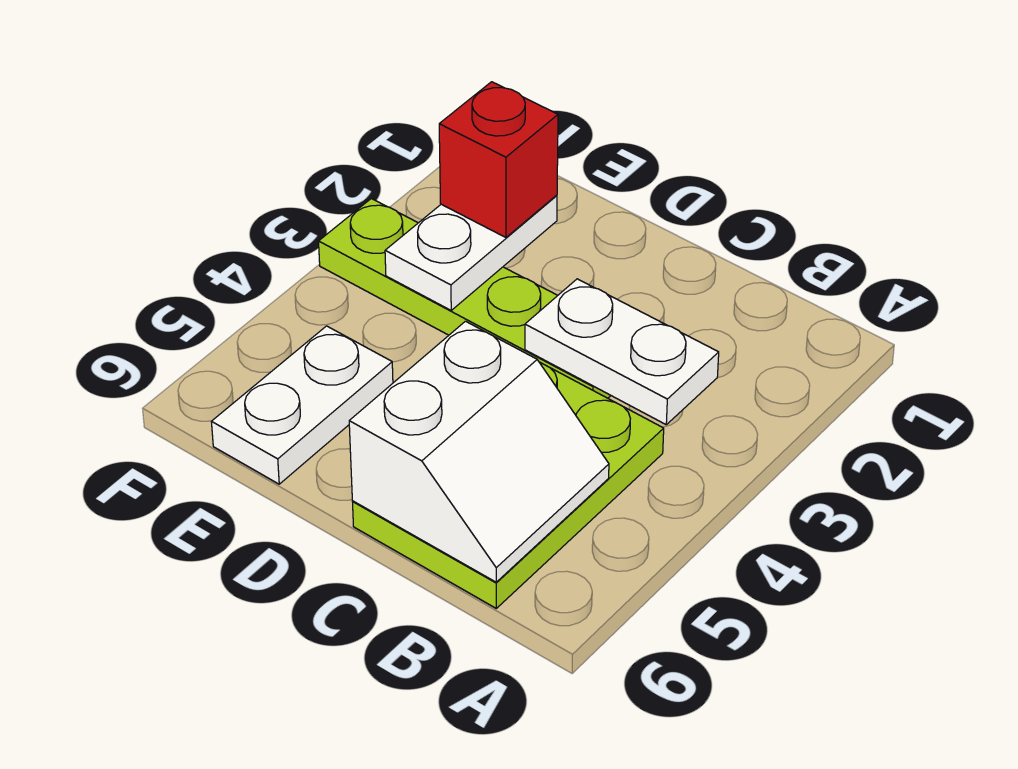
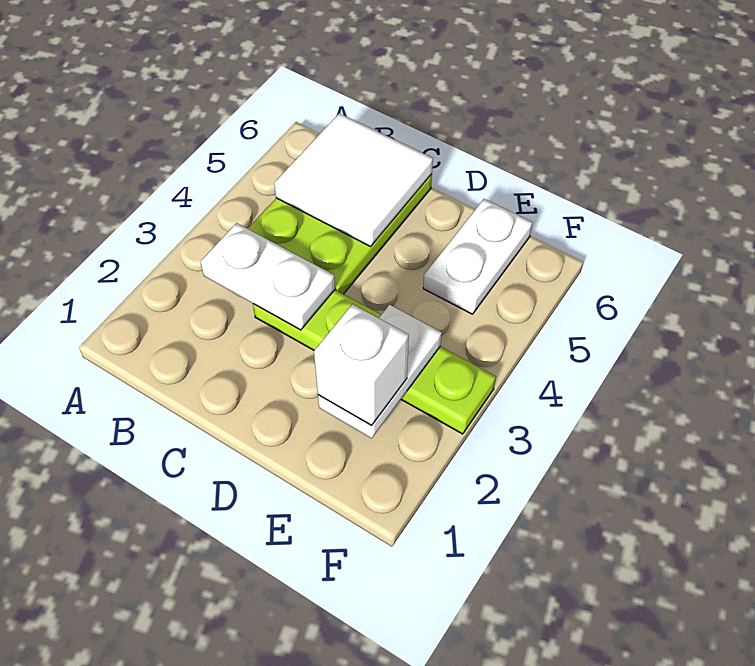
white slope B5:C6 level 2 top C -> white tile B5:C6 level 2
red brick E2 level 3 -> white brick E2 level 3

